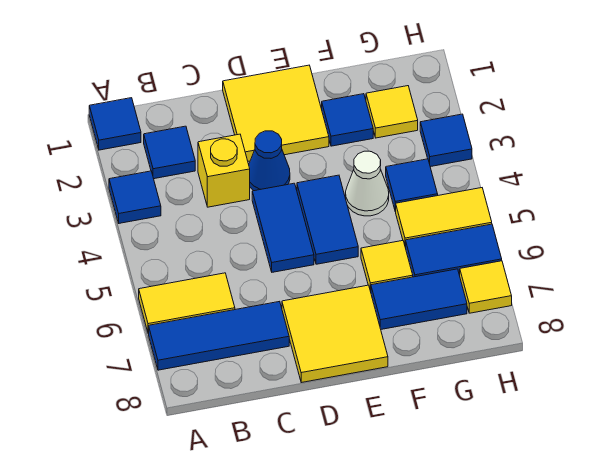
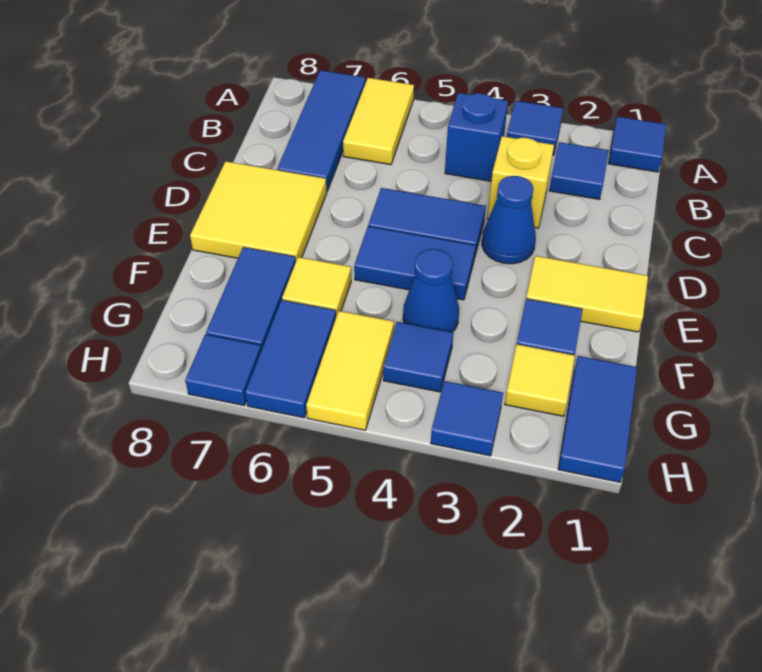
none -> blue brick B4 level 1
yellow tile D1:E2 level 1 -> yellow tile E1:E2 level 1
white cone F4 level 1 -> blue cone F4 level 1
none -> blue tile G1:H1 level 1
yellow tile H7 level 1 -> blue tile H7 level 1

